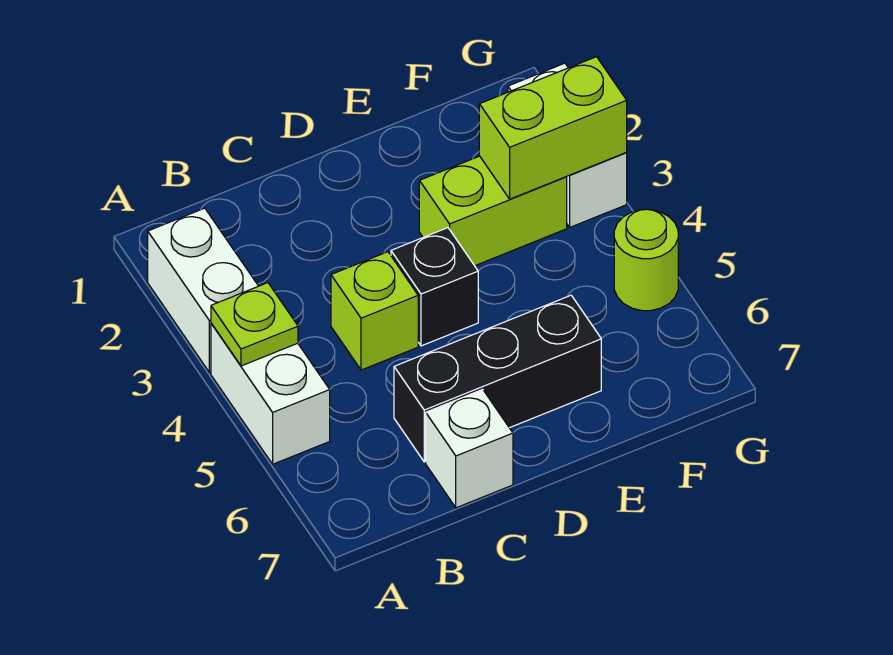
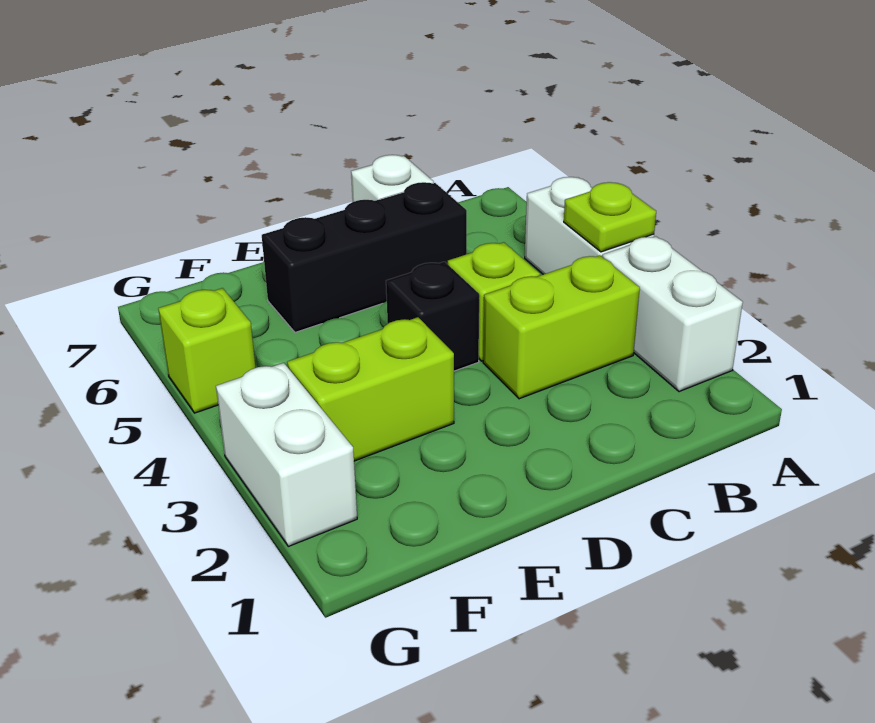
lime brick F3:G3 level 2 -> lime brick B3:C3 level 1
lime round brick G5 level 1 -> lime brick G5 level 1

